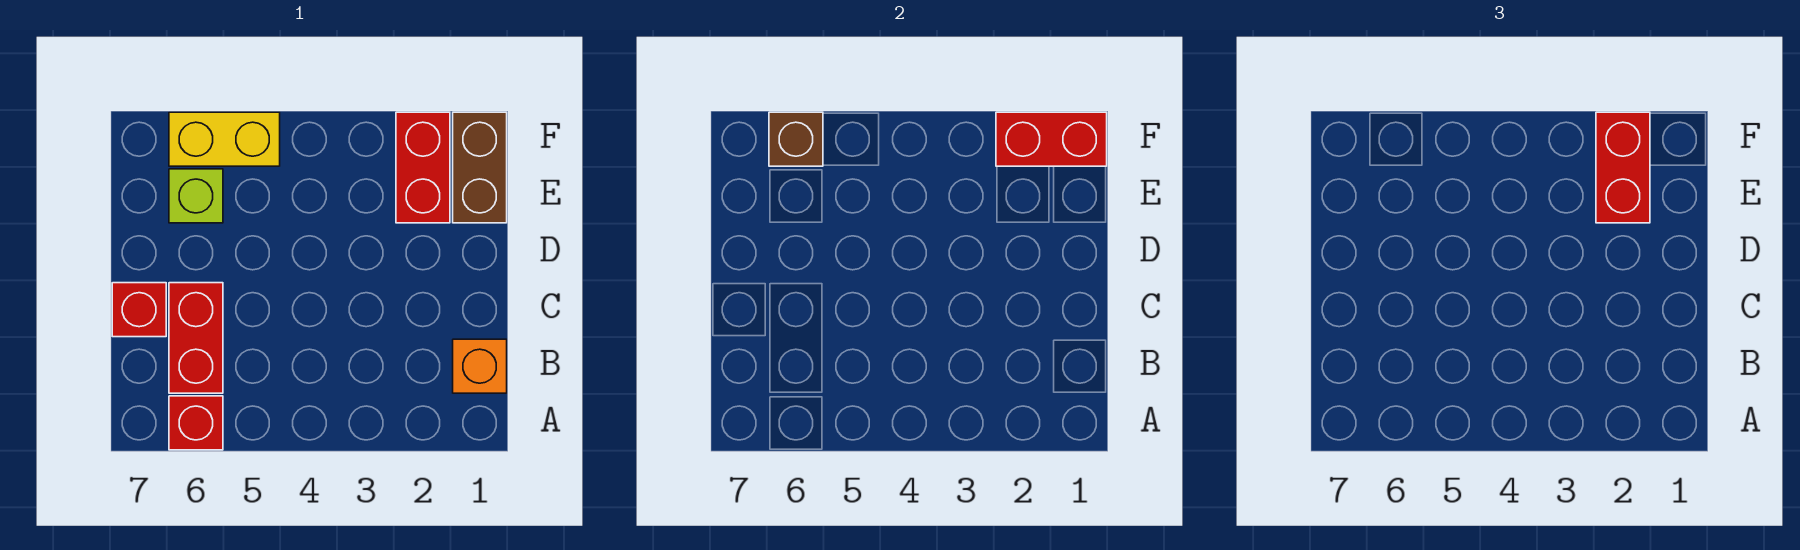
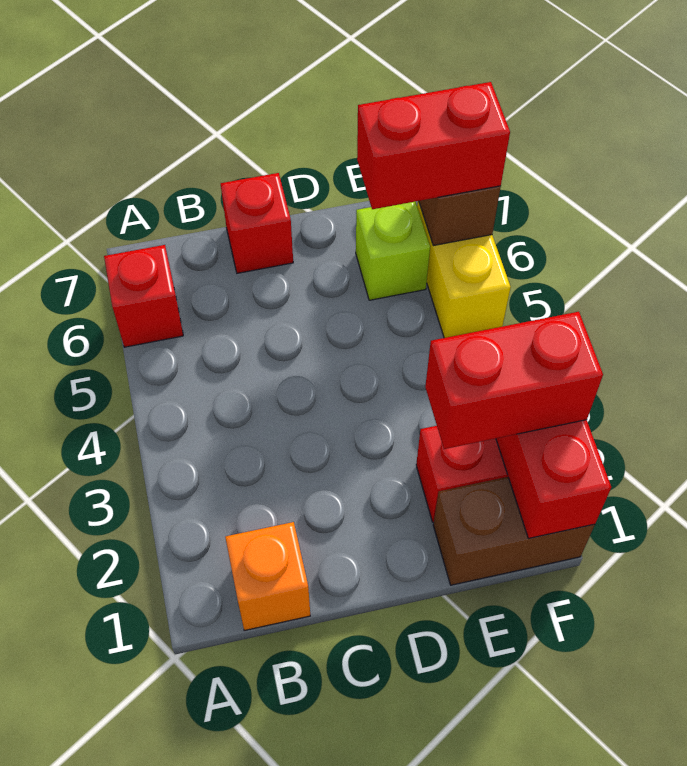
red brick B6:C6 level 1 -> red brick E6:F6 level 3

